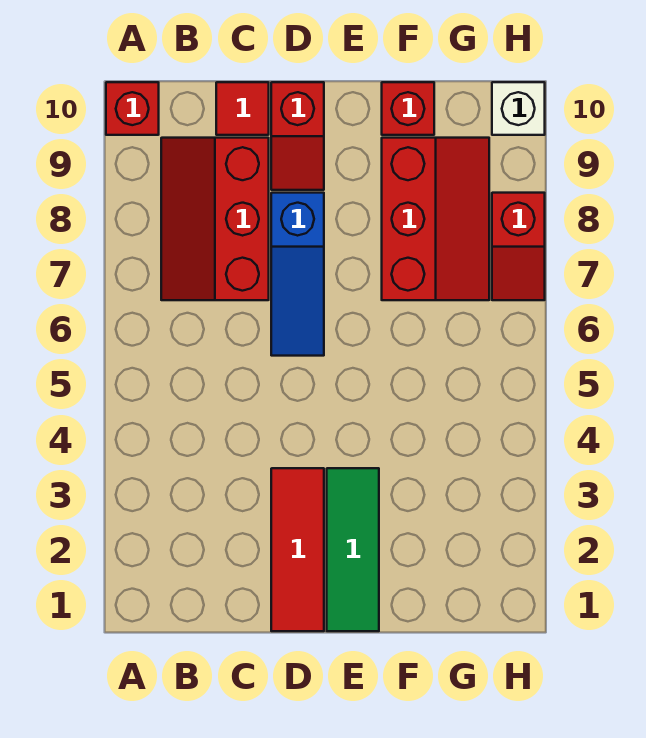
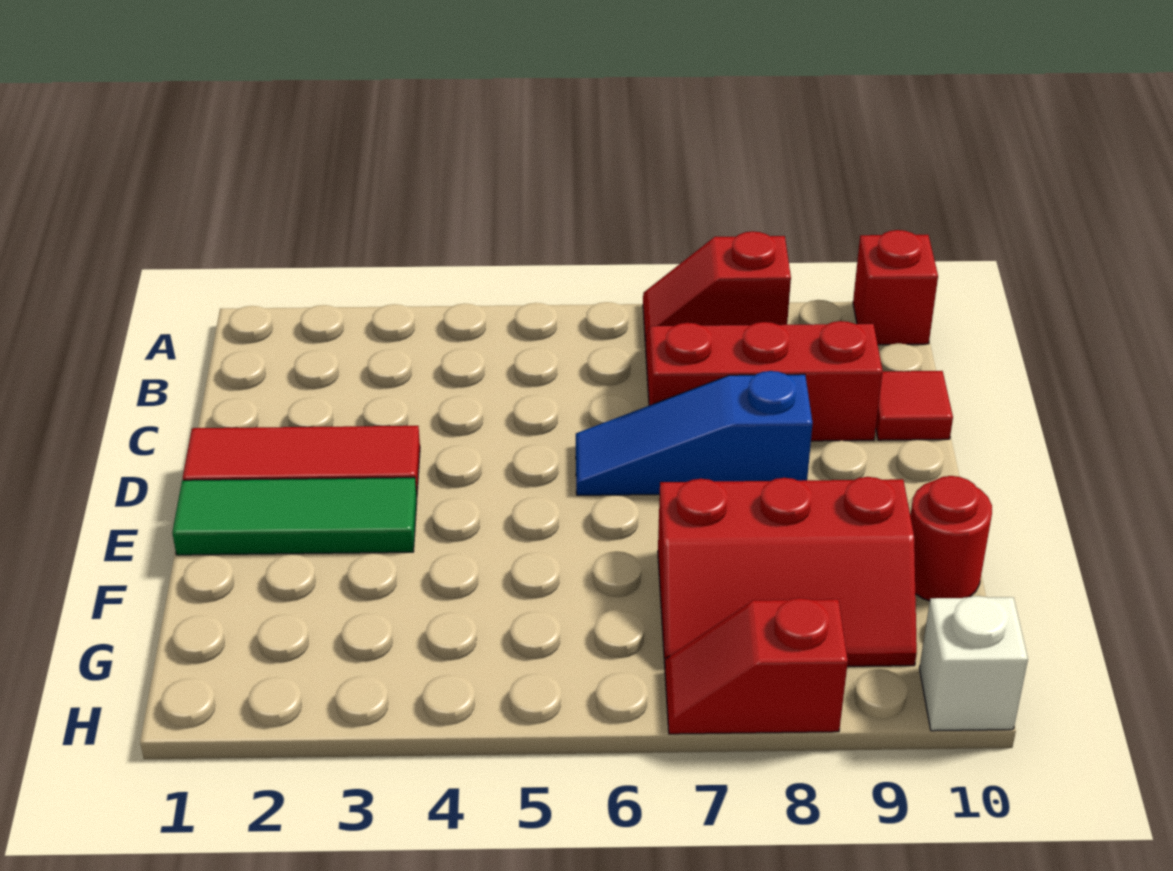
red slope D9:D10 level 1 top 10 -> red slope A7:A8 level 1 top 8
red brick F10 level 1 -> red round brick F10 level 1

